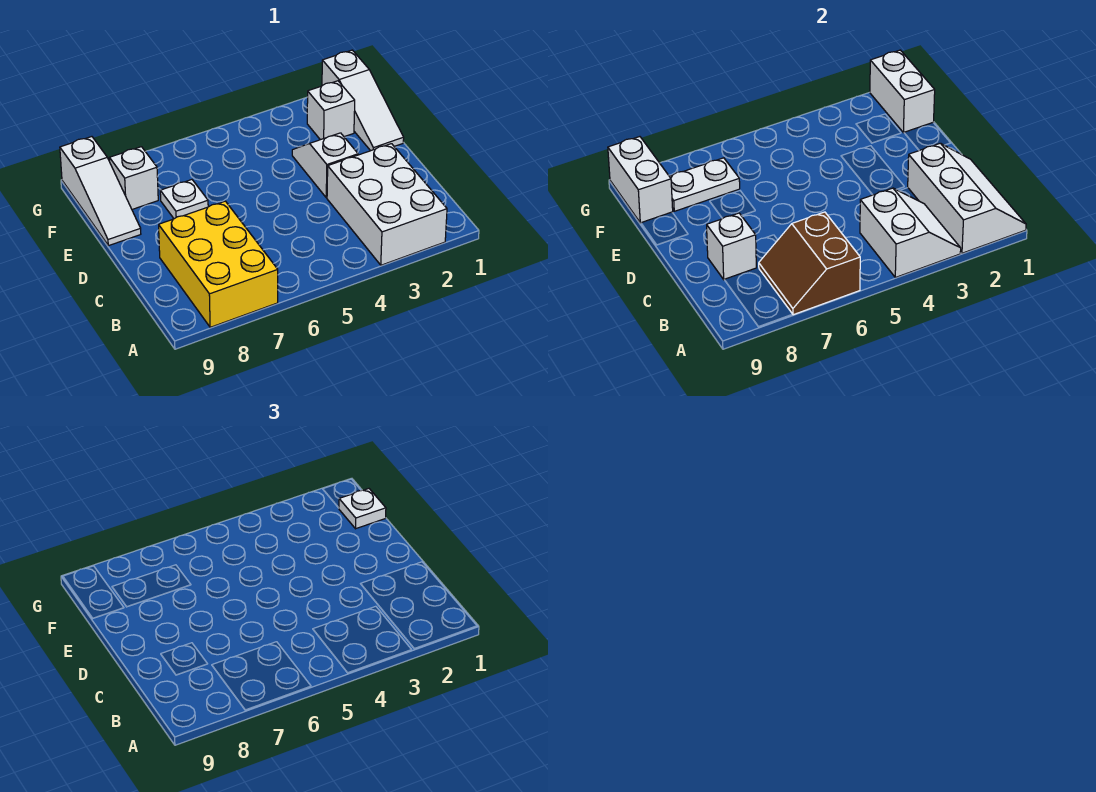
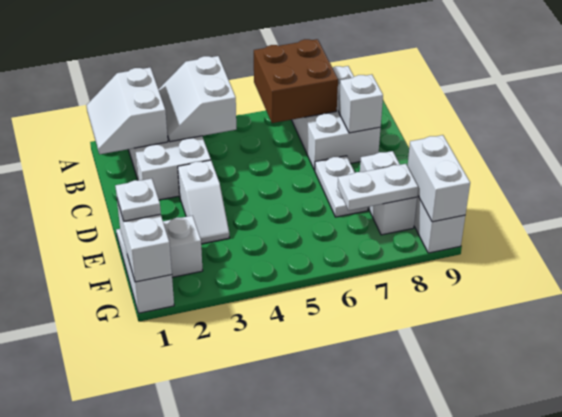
white slope A1:C2 level 2 top 2 -> white slope A1:B2 level 2 top 2
brown slope A6:B7 level 2 top 6 -> brown brick A6:B7 level 2
yellow brick A7:C8 level 1 -> white brick A7:C8 level 1
white plate E7 level 1 -> white plate D7:E7 level 1
white brick F8 level 1 -> white brick E8:F8 level 1

